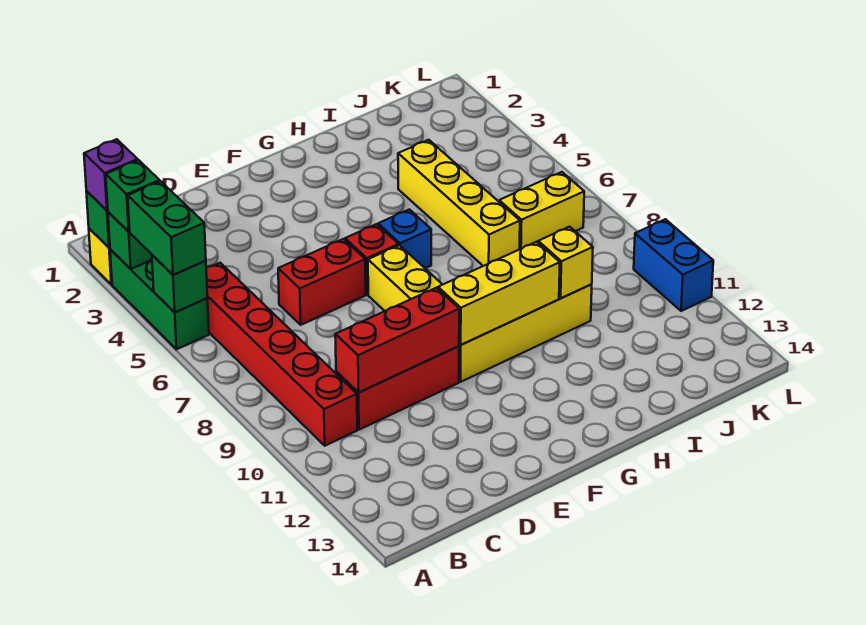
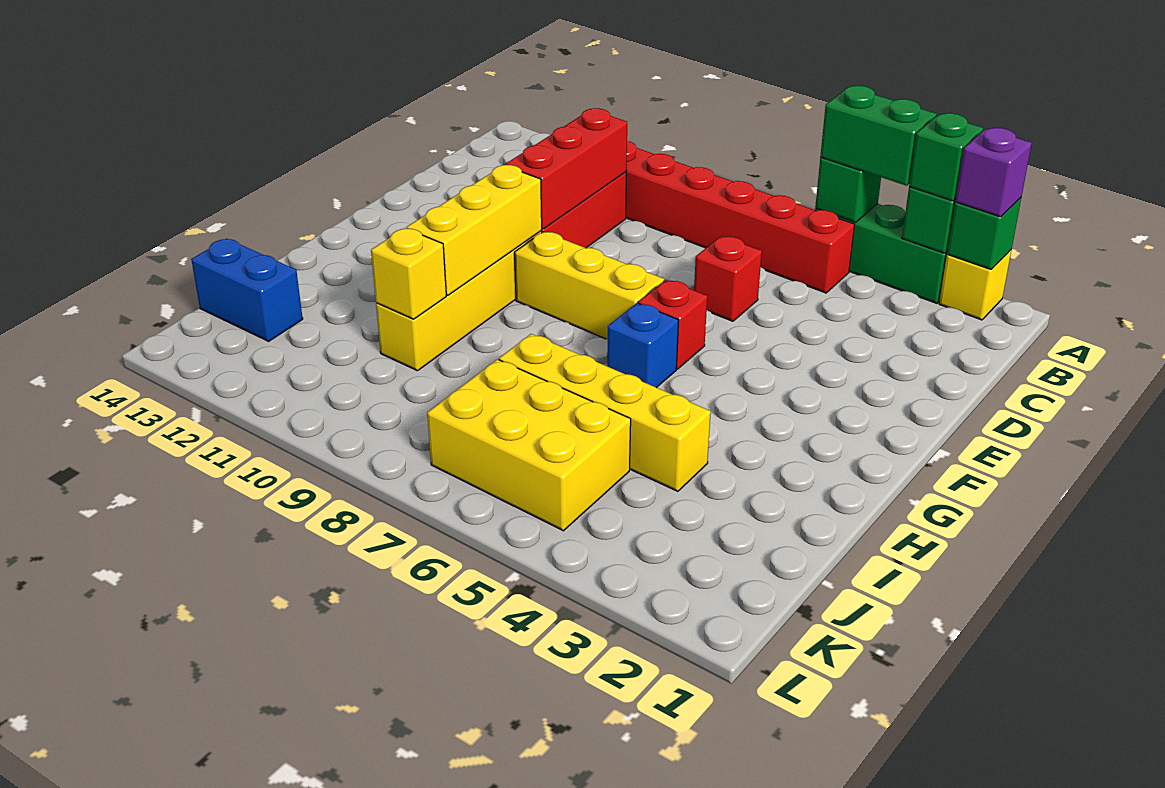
red brick D6:E6 level 1 -> red brick D6 level 1
yellow brick J7:K7 level 1 -> yellow brick J5:K7 level 1
blue brick L10:L11 level 1 -> blue brick J13:J14 level 1

